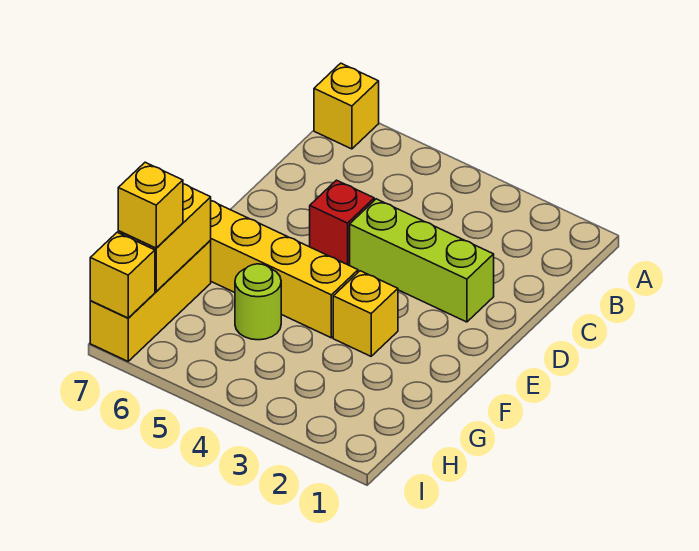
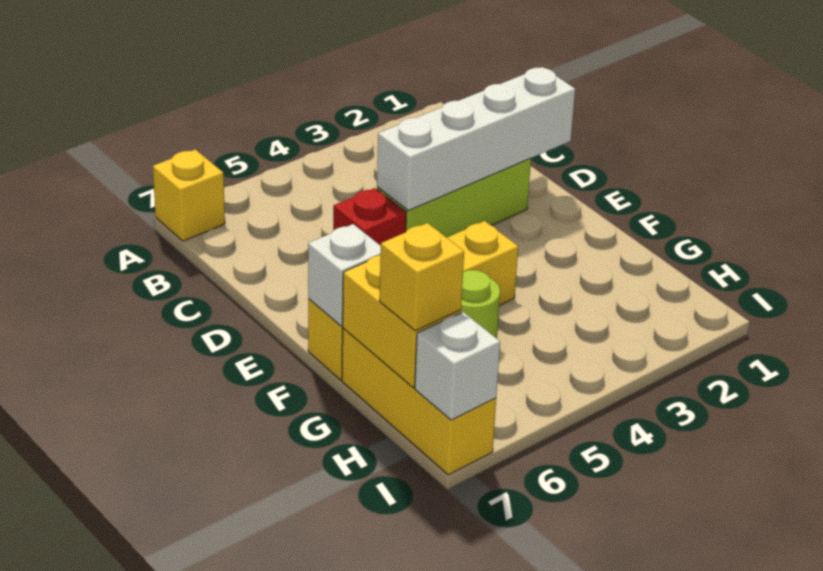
none -> white brick D1:D4 level 2
yellow brick F3 level 1 -> none
none -> white brick F7 level 2
yellow brick I7 level 2 -> white brick I7 level 2

